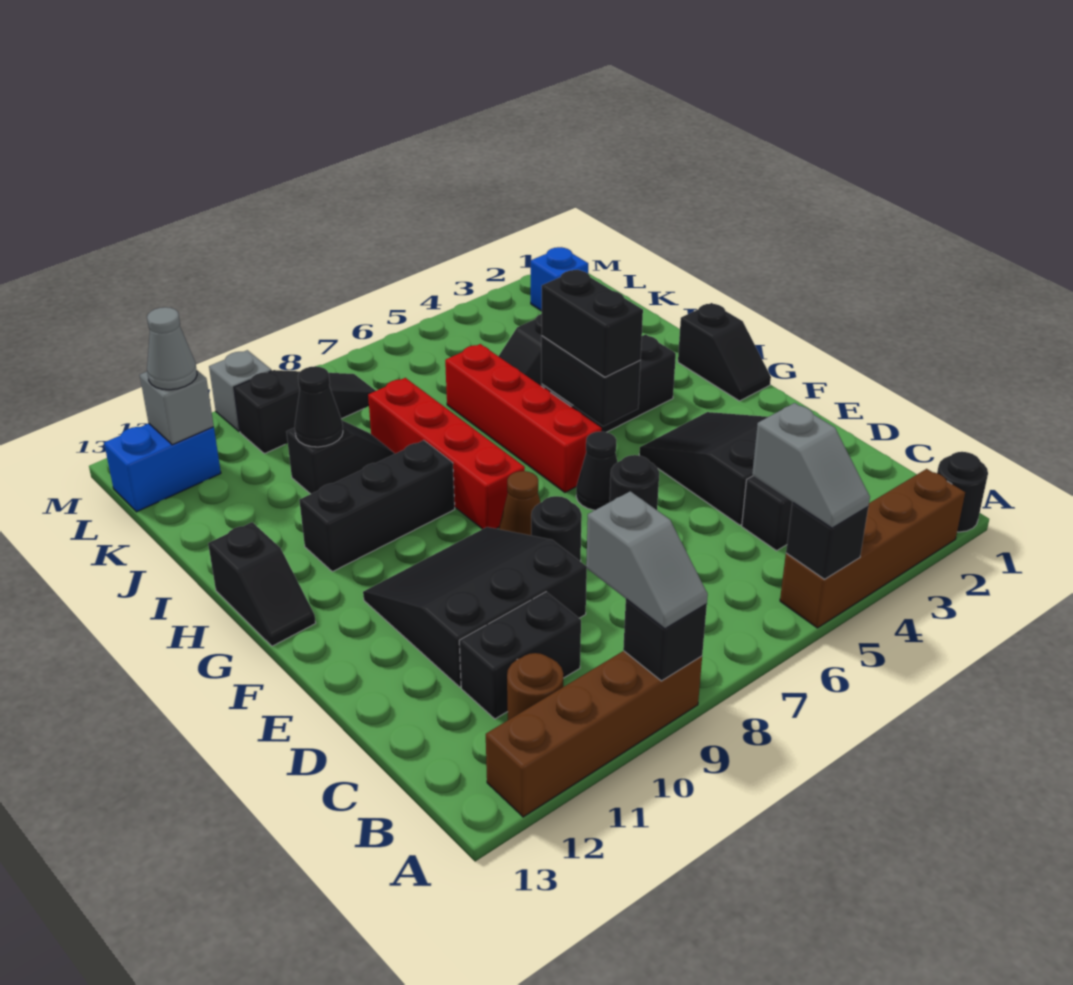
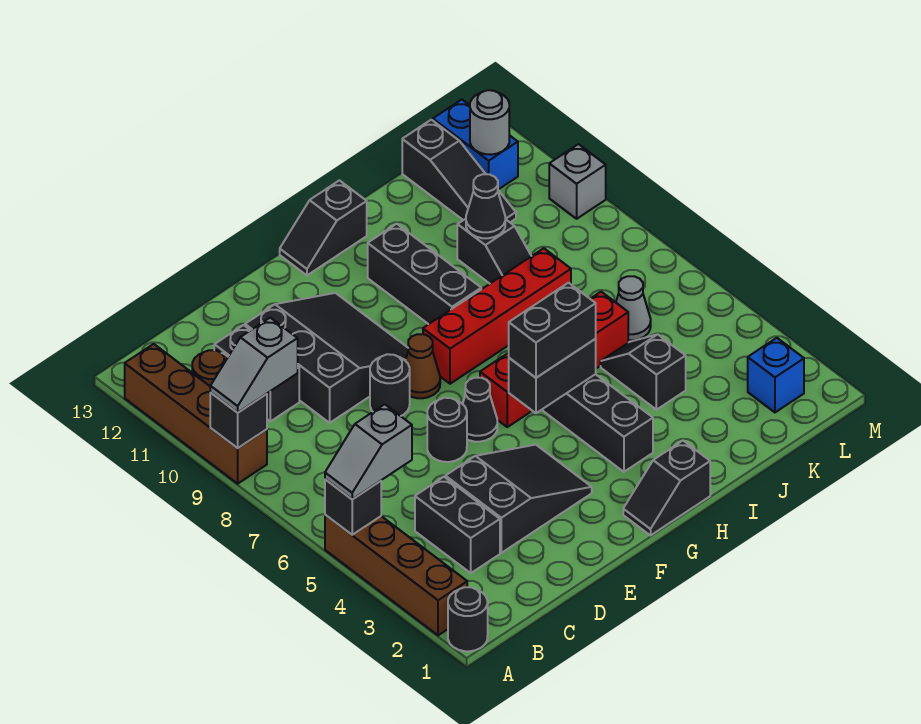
black slope L8:L10 level 1 top 10 -> black slope K11:K13 level 1 top 13
grey brick L12 level 2 -> grey round brick L12 level 2
grey cone L12 level 3 -> grey cone K6 level 1

